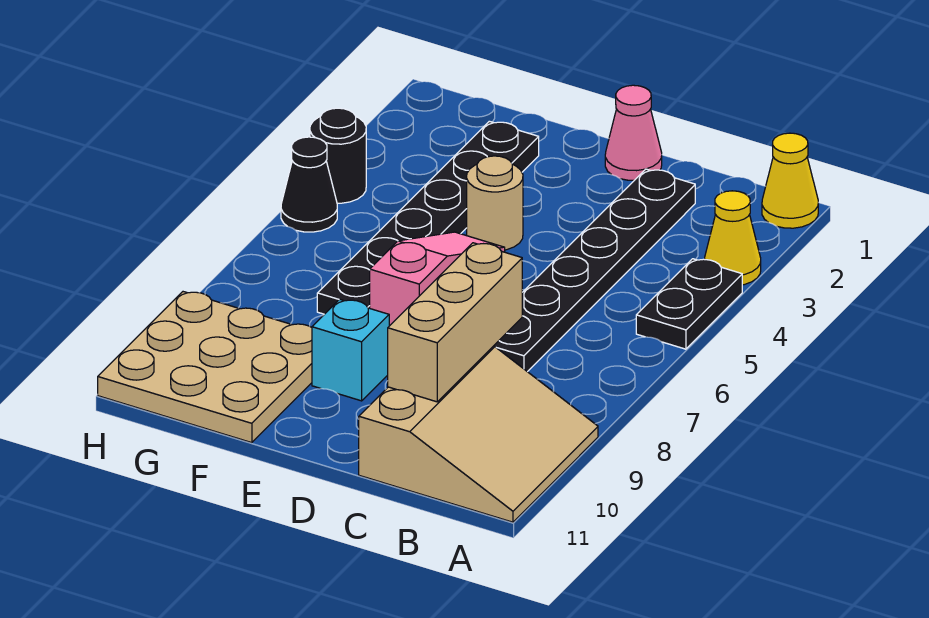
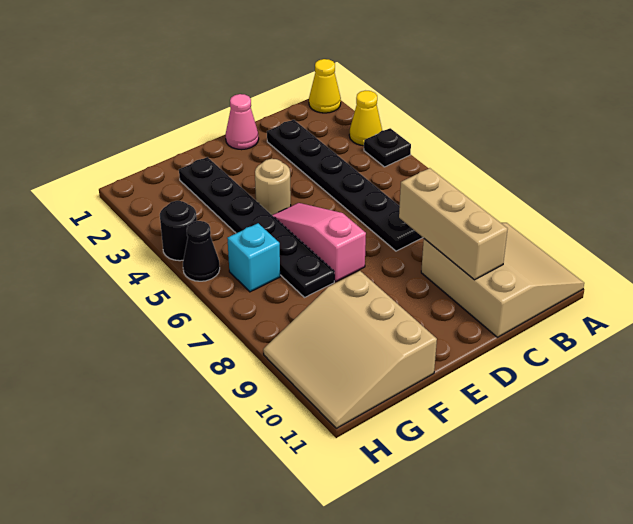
black plate A4:A5 level 1 -> black plate A4 level 1
cyan brick E9 level 1 -> cyan brick G6 level 1
tan plate F9:H11 level 1 -> tan slope F9:H11 level 1 top F

